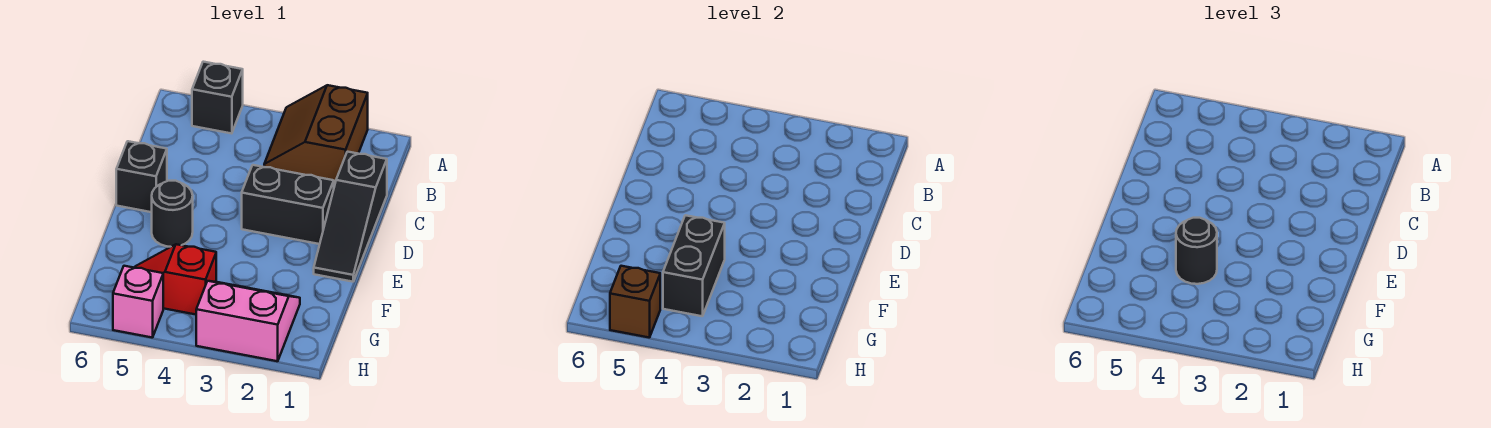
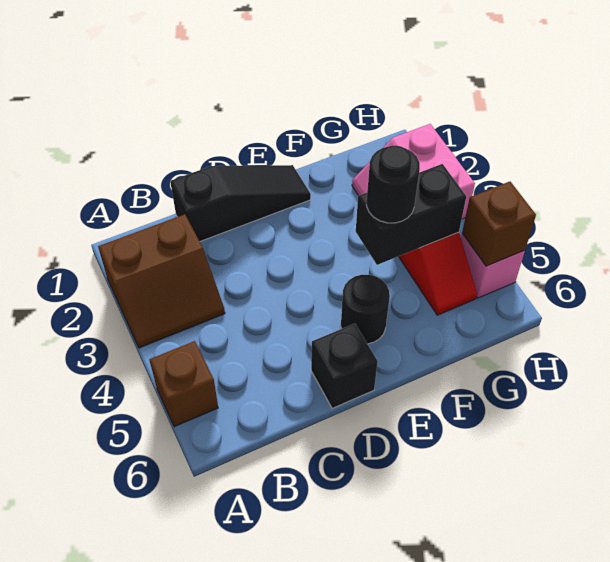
black brick A5 level 1 -> brown brick A5 level 1
black brick D2:D3 level 1 -> none

